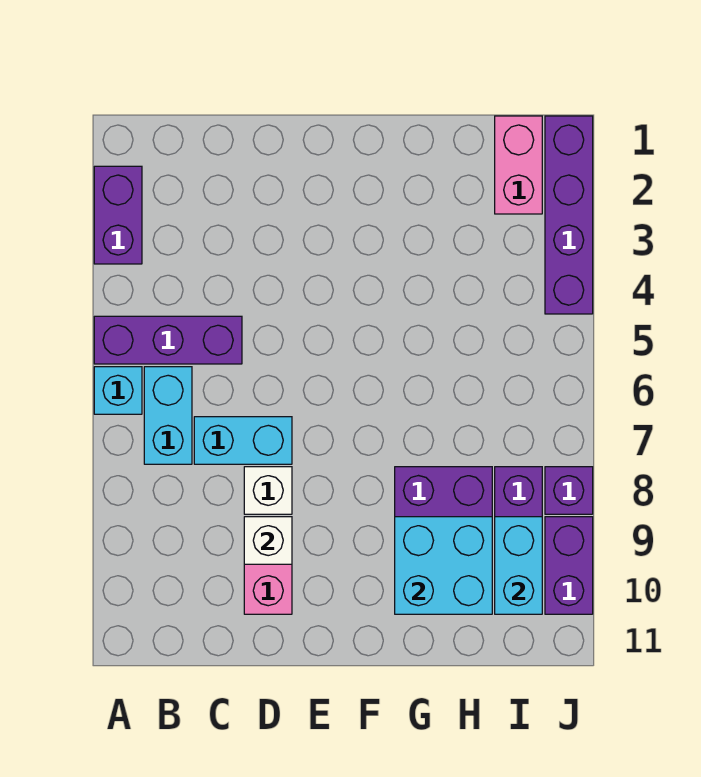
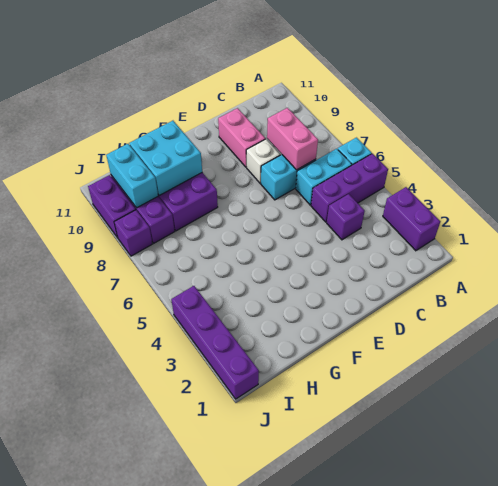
cyan brick B6:B7 level 1 -> cyan brick B6:C6 level 1
none -> purple brick C4 level 1
white brick D9 level 2 -> none
pink brick I1:I2 level 1 -> pink brick C7:C8 level 2

